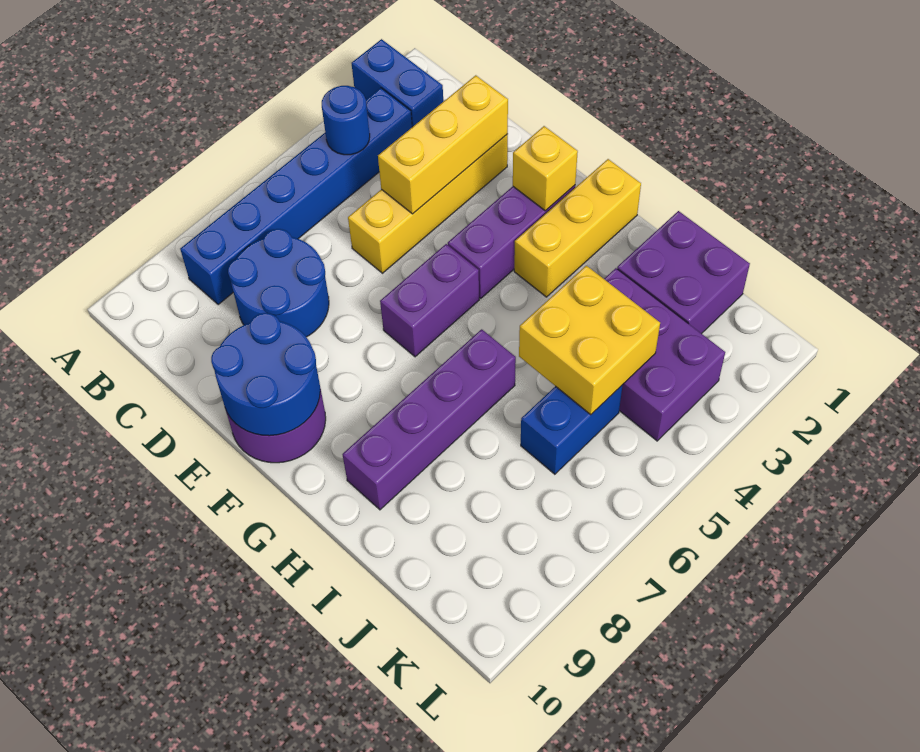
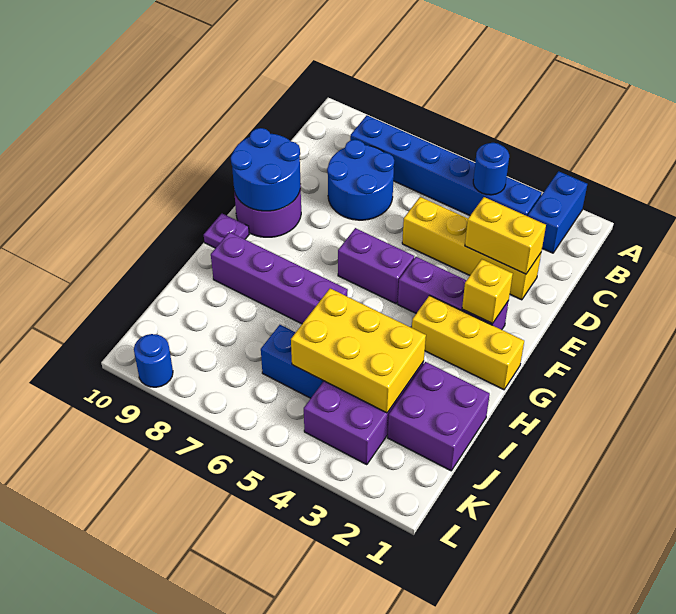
yellow brick D2:D4 level 2 -> yellow brick D2:D3 level 2
none -> purple plate G10 level 1
yellow brick I4:J5 level 2 -> yellow brick I3:J5 level 2
none -> blue round brick L9 level 1

